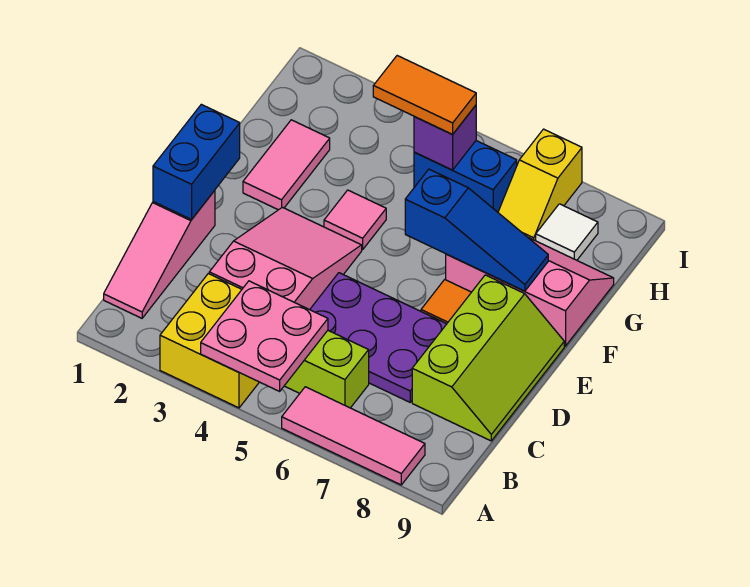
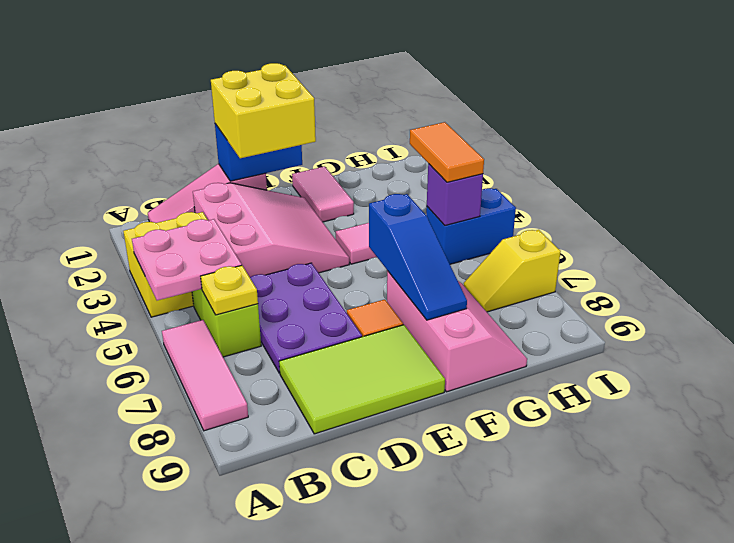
none -> yellow plate B6 level 2
pink slope C3:E4 level 1 top C -> pink slope C2:E4 level 1 top C
lime slope C8:E9 level 1 top 8 -> lime tile C8:E9 level 1
none -> yellow brick D1:E2 level 3
pink tile F2:G2 level 1 -> pink tile F1:F2 level 1
blue brick H5:H6 level 1 -> blue brick H5:I5 level 1
white tile H8 level 1 -> none

